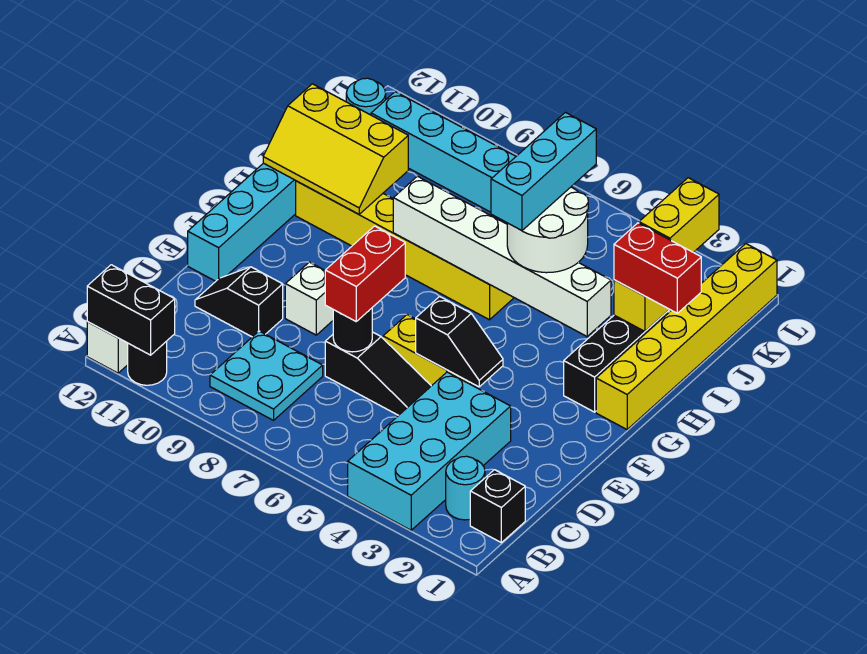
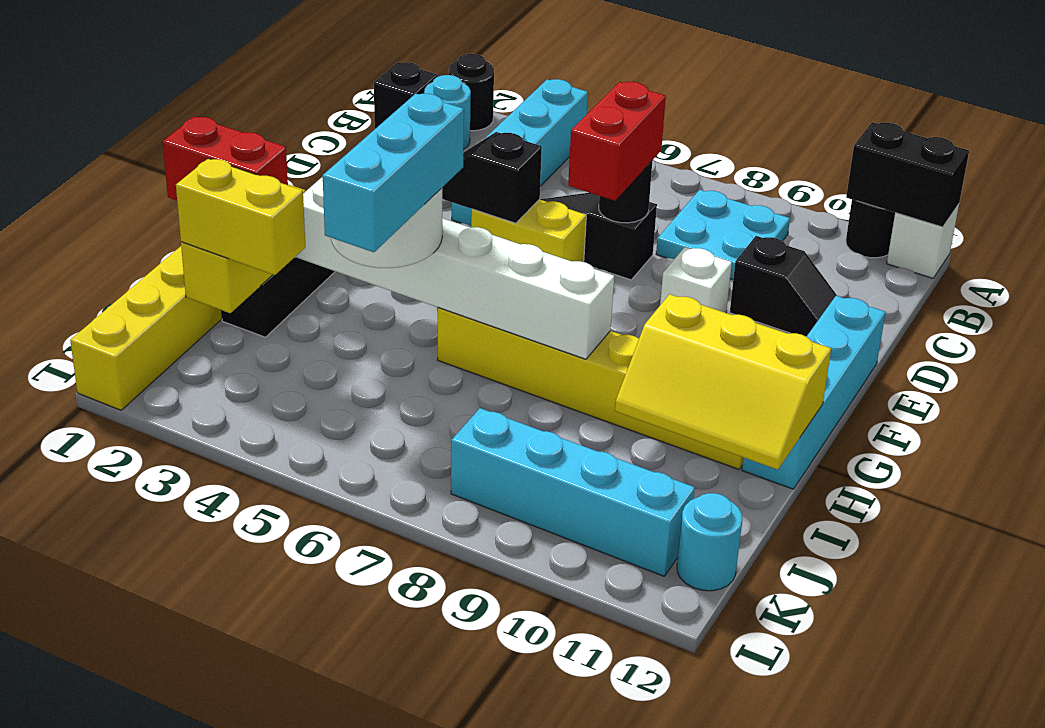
none -> black round brick A2 level 1
cyan brick A3:D4 level 1 -> cyan brick A4:D4 level 1
yellow slope H10:I12 level 2 top I -> yellow slope H10:I12 level 2 top H
yellow brick J2:K2 level 3 -> yellow brick J2:J3 level 3

